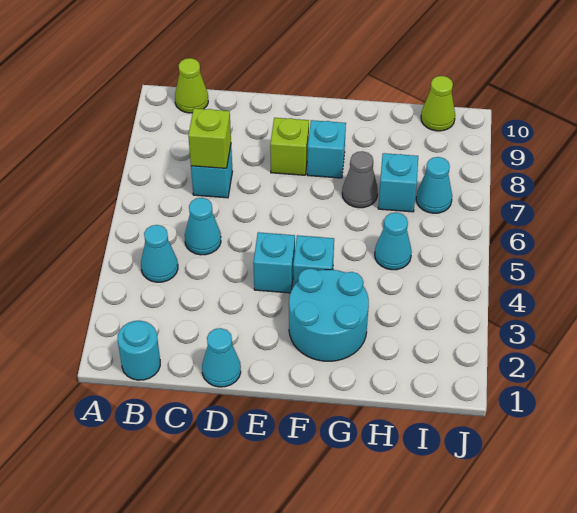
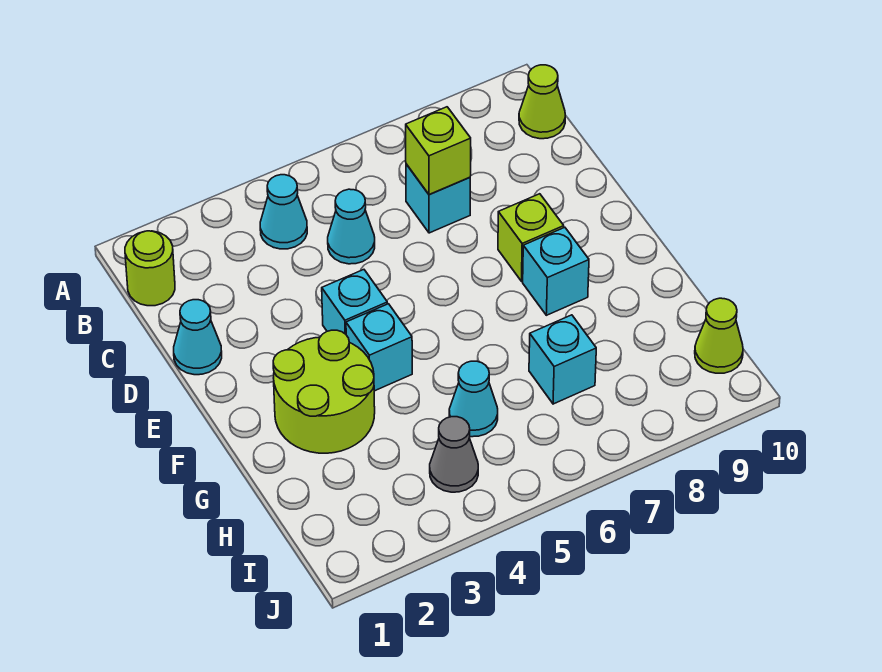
cyan round brick B1 level 1 -> lime round brick B1 level 1
cyan round brick F2:G3 level 1 -> lime round brick F2:G3 level 1
grey cone G7 level 1 -> grey cone I4 level 1
cyan cone I7 level 1 -> none

